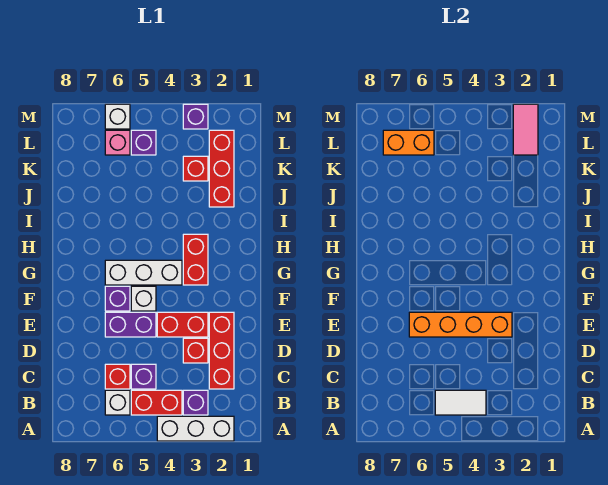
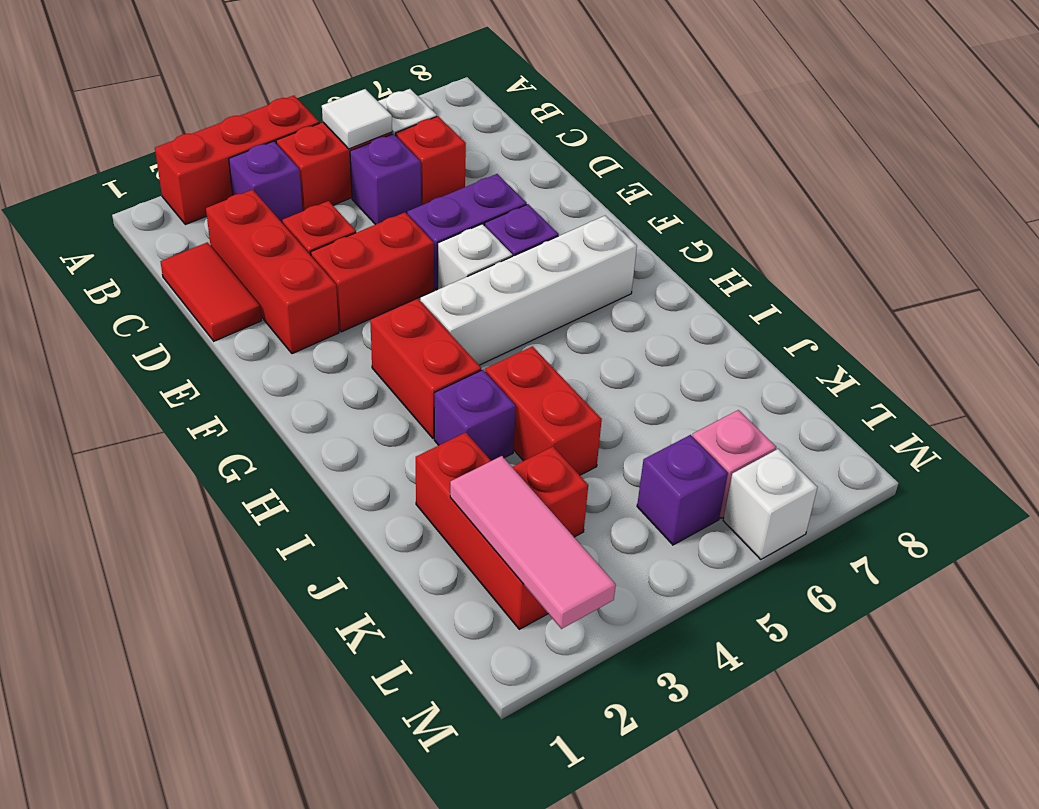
white brick A2:A4 level 1 -> red brick A2:A4 level 1
white tile B4:B5 level 2 -> white tile B5 level 2
none -> red tile C1:D1 level 1
orange brick E3:E6 level 2 -> none
white brick G4:G6 level 1 -> white brick G4:G7 level 1
none -> red brick I4:J4 level 1
pink tile L2:M2 level 2 -> pink tile K2:M2 level 2
orange brick L6:L7 level 2 -> none
purple brick M3 level 1 -> purple brick I3 level 1

